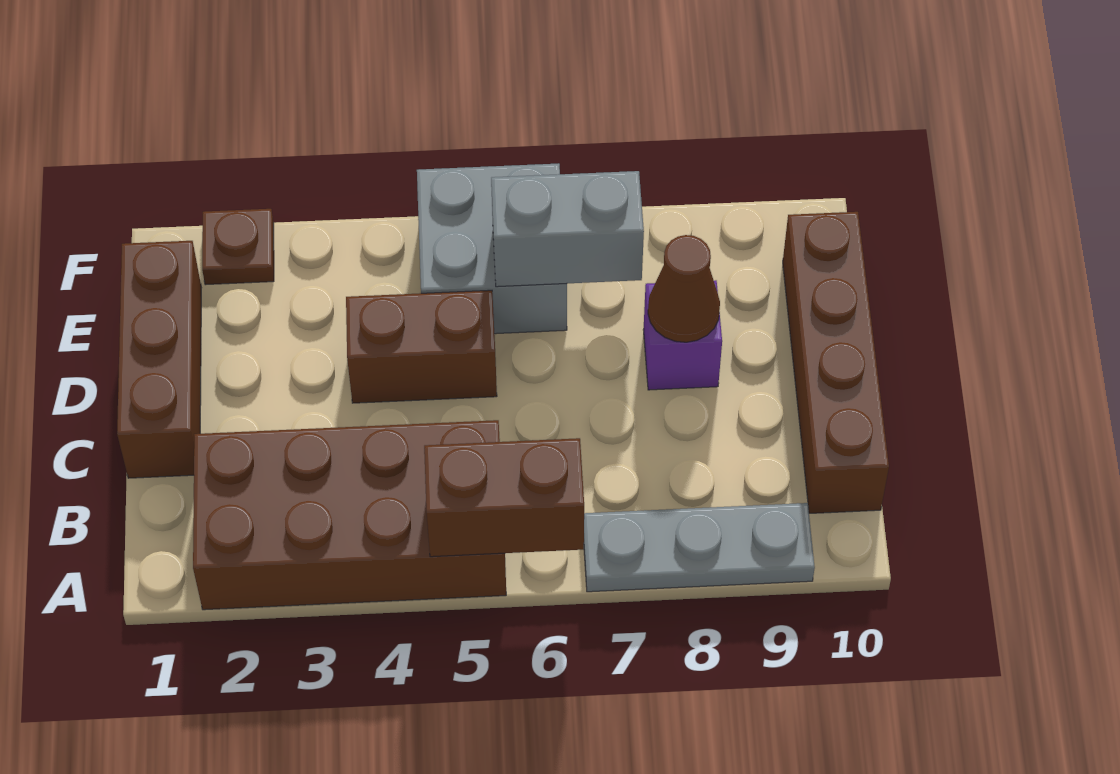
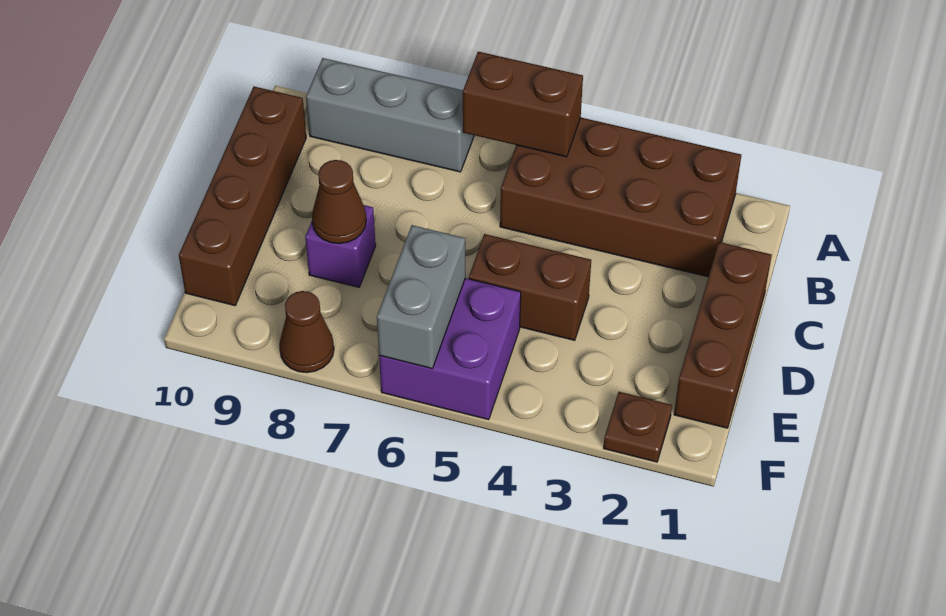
grey plate A7:A9 level 1 -> grey brick A7:A9 level 1
grey brick E5:F6 level 1 -> purple brick E5:F6 level 1
grey brick E6:E7 level 2 -> grey brick E6:F6 level 2
none -> brown cone F8 level 1

